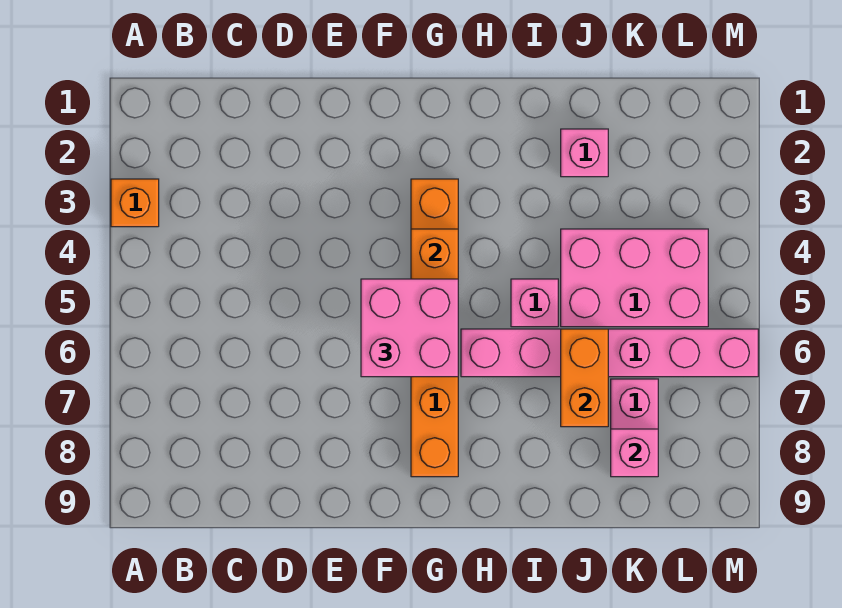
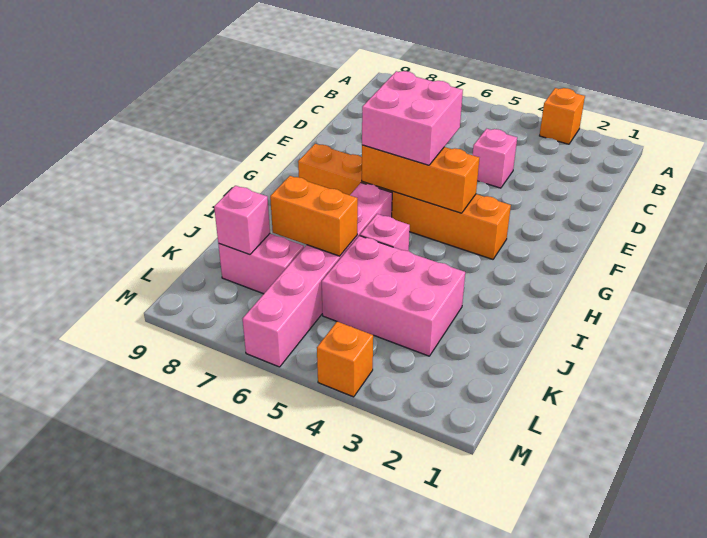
pink brick J2 level 1 -> pink brick D4 level 1
pink brick J4:L5 level 1 -> pink brick J3:K5 level 1
none -> orange brick M4 level 1

